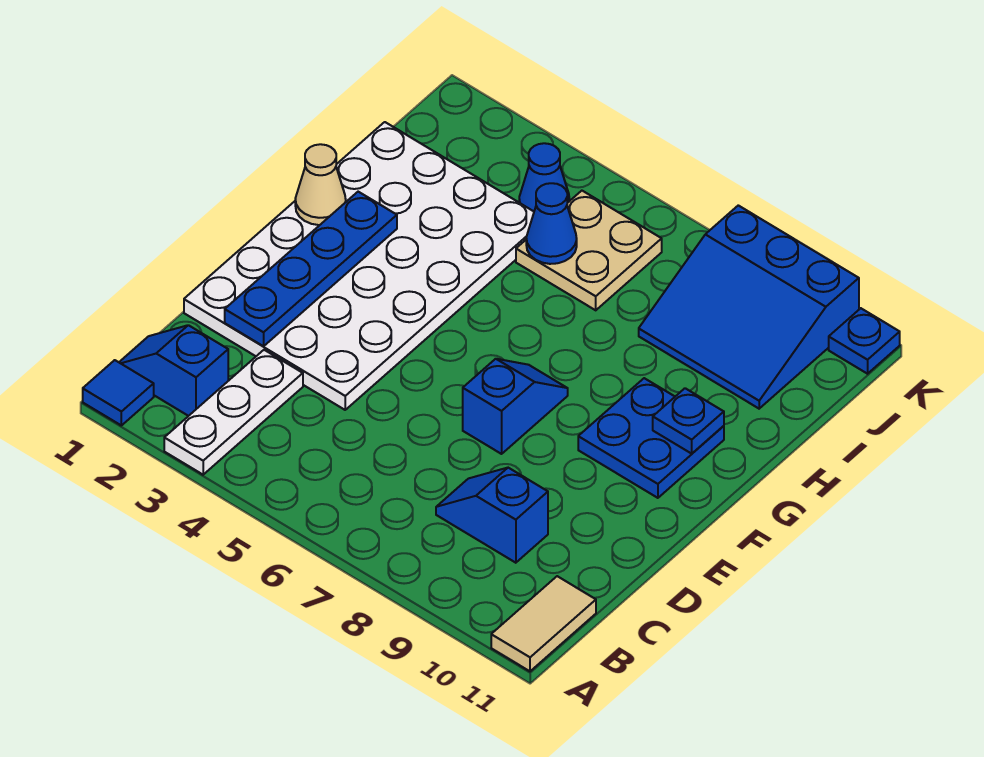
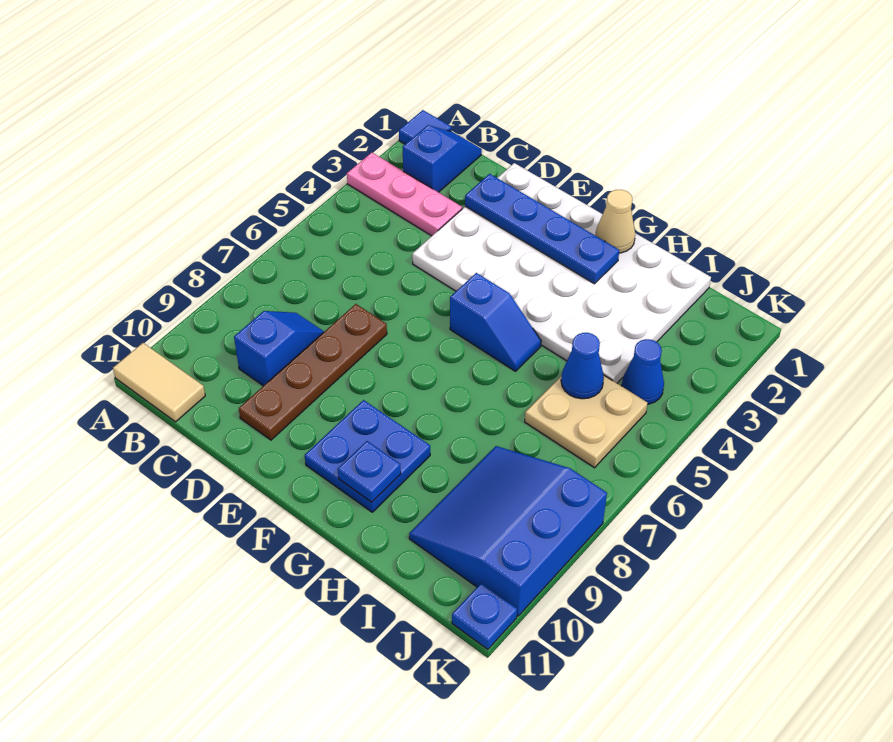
white plate A3:C3 level 1 -> pink plate A3:C3 level 1
none -> brown plate D7:D10 level 1
blue slope E7:F7 level 1 top E -> blue slope F5:G5 level 1 top F

